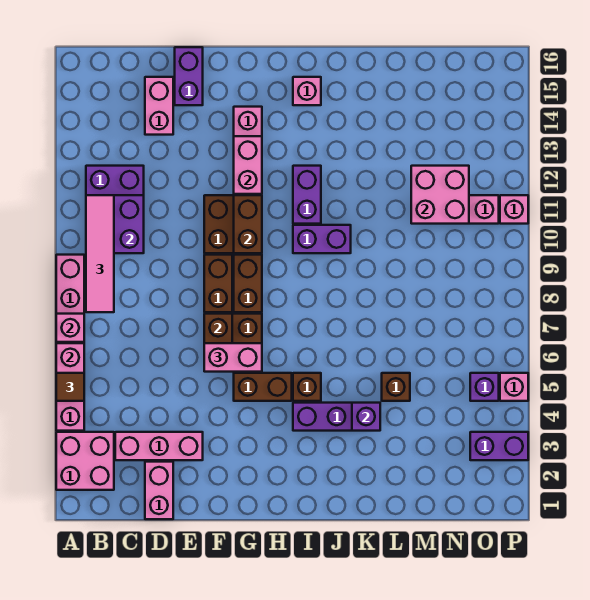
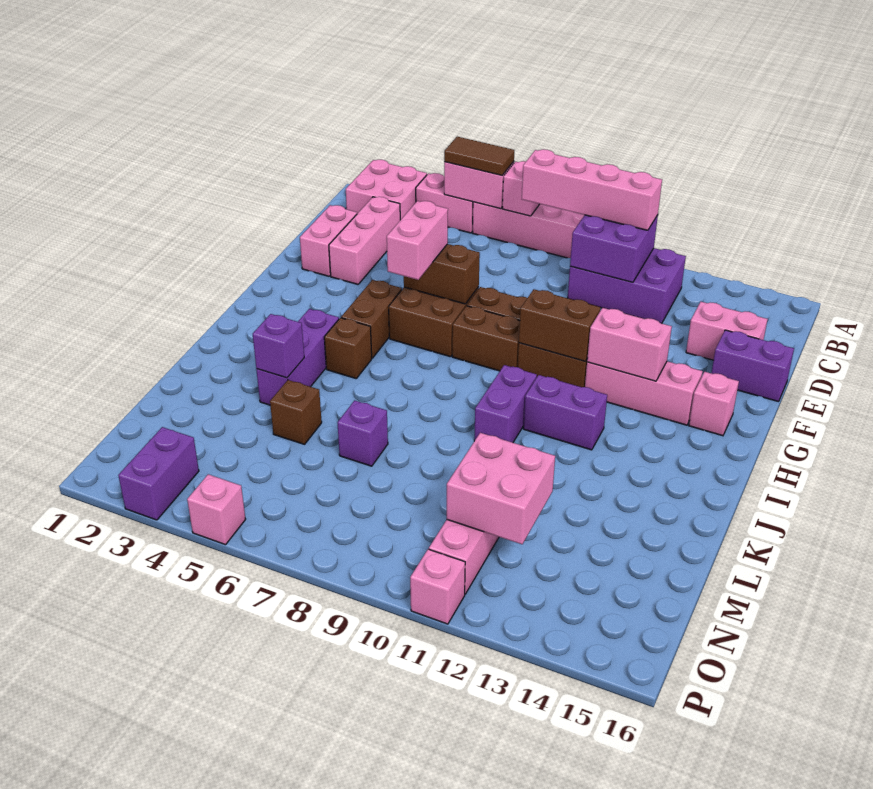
brown tile A5 level 3 -> brown tile A5:A6 level 3
pink tile B8:B11 level 3 -> pink brick B8:B11 level 3
pink brick D1:D2 level 1 -> pink brick D2:E2 level 1
pink brick I15 level 1 -> pink brick G15 level 1
purple brick O5 level 1 -> purple brick L7 level 1

